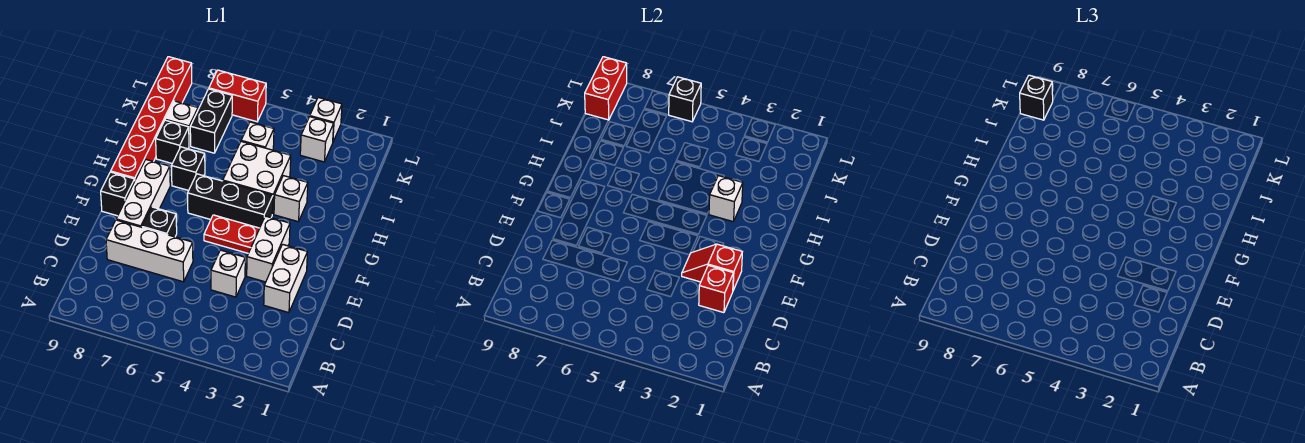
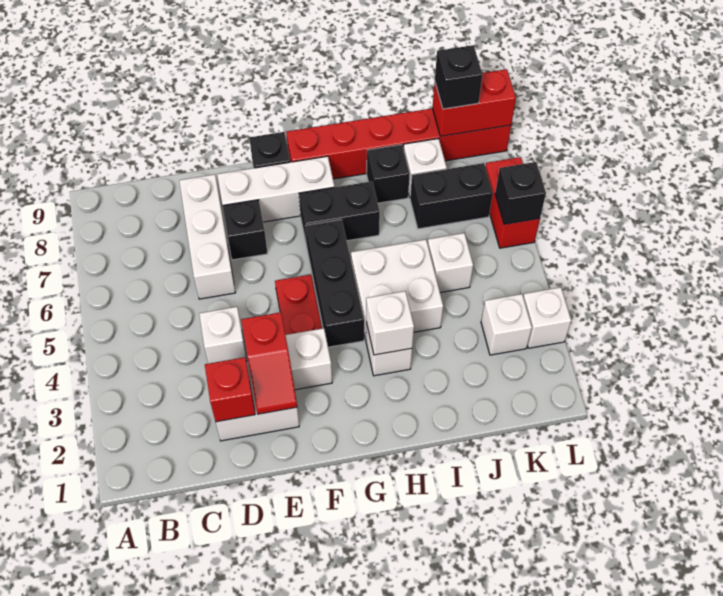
red slope E2:E3 level 2 top 2 -> red slope E2:E3 level 2 top 3
black brick H7 level 1 -> black brick G7:H7 level 1

